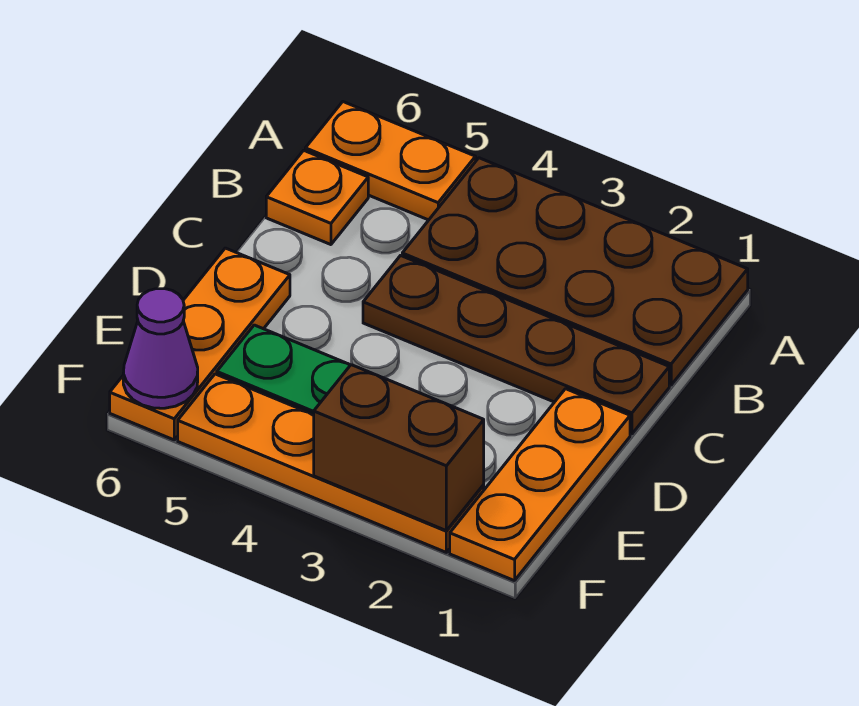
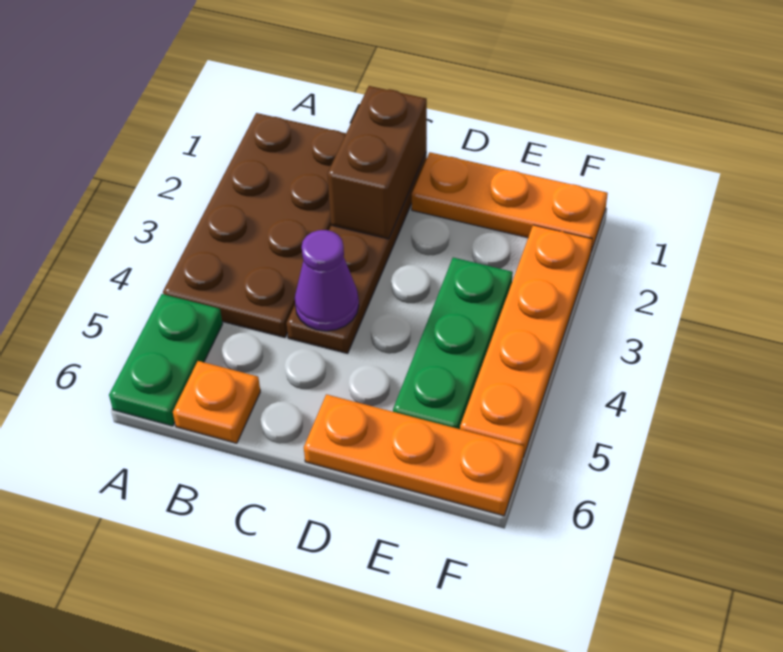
orange plate A5:A6 level 1 -> green plate A5:A6 level 1
brown brick F2:F3 level 2 -> brown brick C1:C2 level 2
purple cone F6 level 2 -> purple cone C4 level 2

